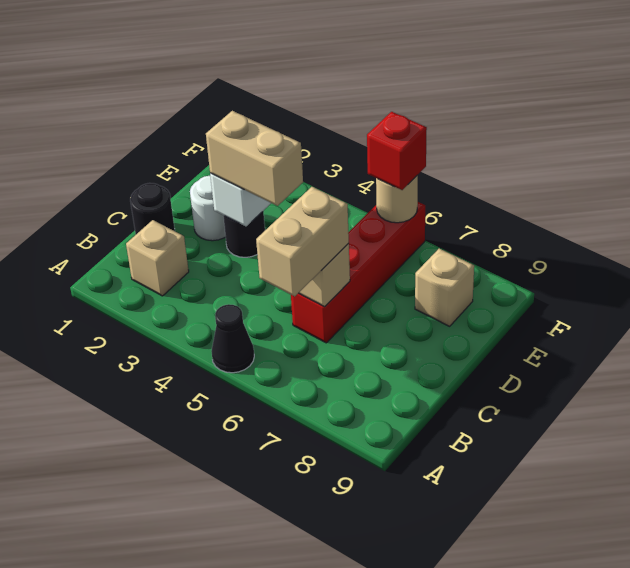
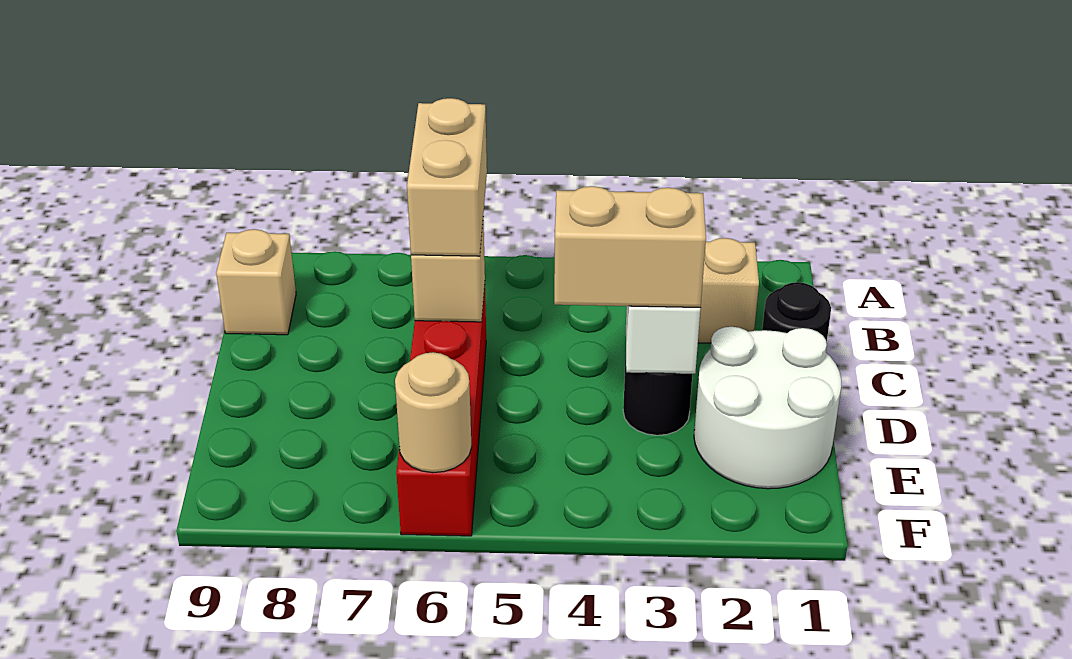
black cone A5 level 1 -> none
white round brick D2 level 1 -> white round brick D1:E2 level 1
tan brick E8 level 1 -> tan brick B9 level 1
red brick F6 level 3 -> none

